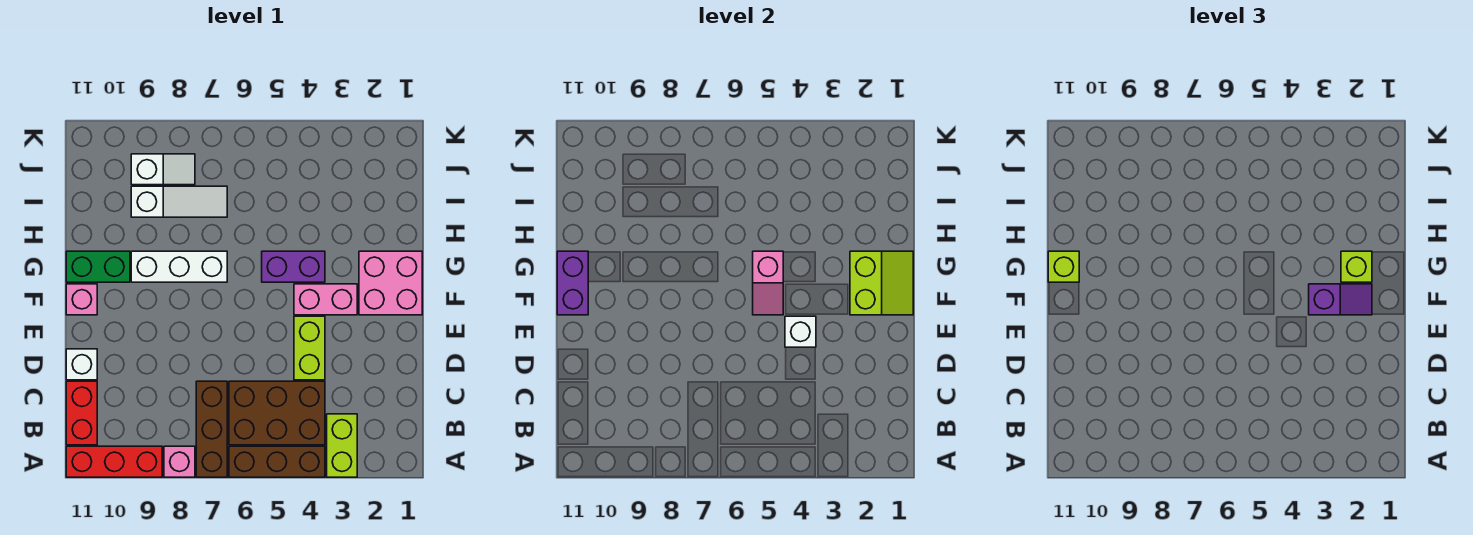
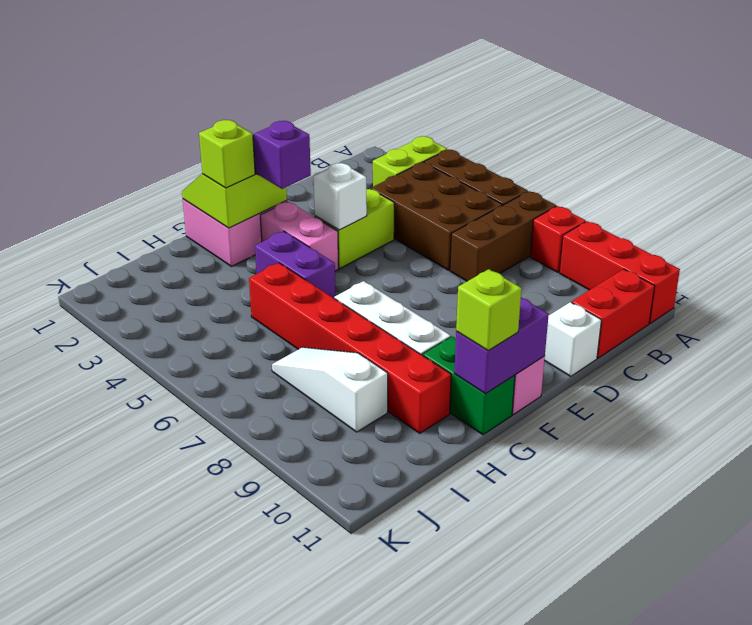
pink brick A8 level 1 -> red brick A8 level 1
pink slope F5:G5 level 2 top G -> none
none -> red brick H5:H10 level 1
white slope J8:J9 level 1 top 9 -> none

